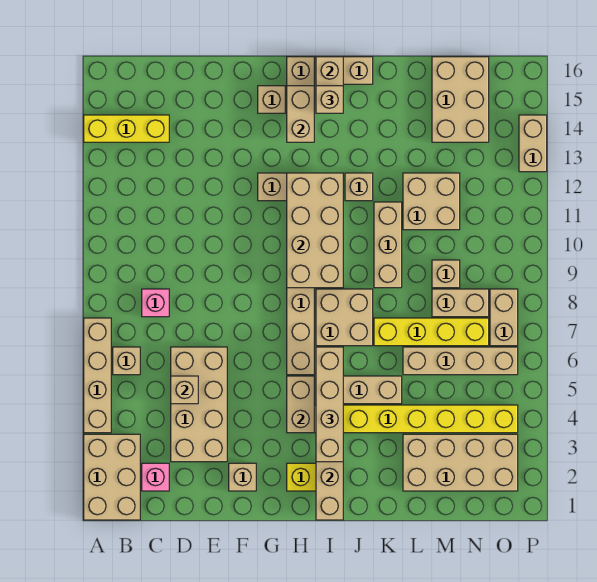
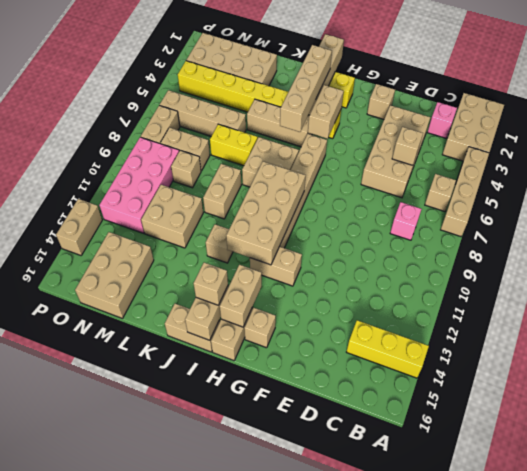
yellow brick K7:N7 level 1 -> yellow brick K7:L7 level 1
tan brick K9:K11 level 1 -> tan brick K9:K10 level 1
none -> pink brick N9:O12 level 1

